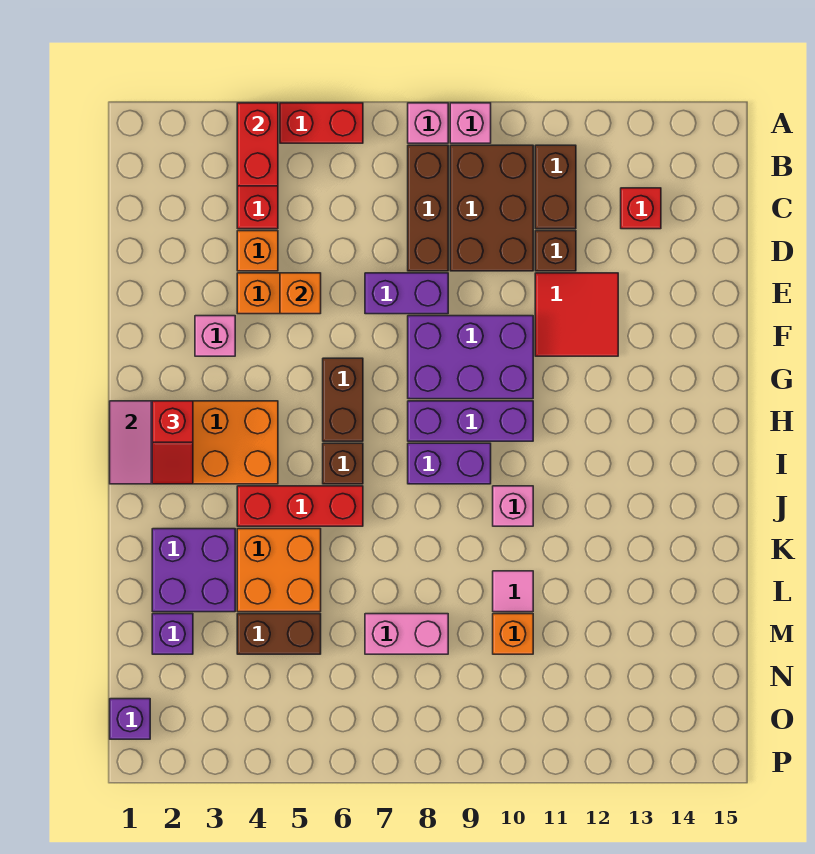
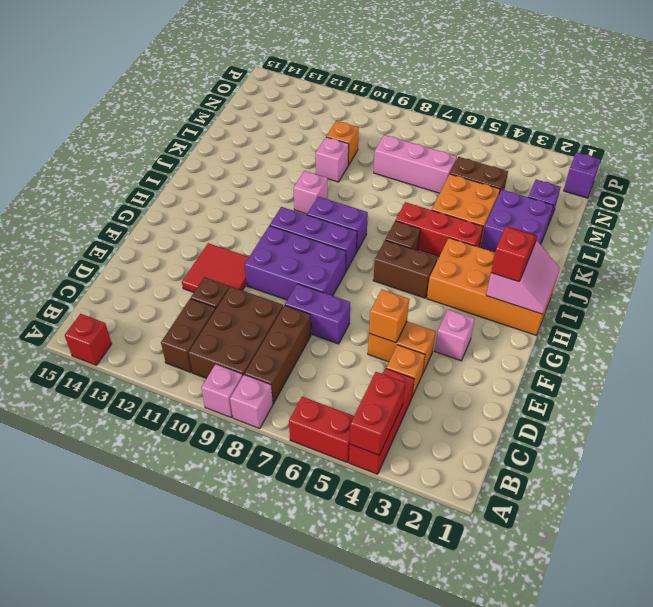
red brick C13 level 1 -> red brick A14 level 1
brown brick G6:H6 level 1 -> brown brick H5:H6 level 1
pink tile L10 level 1 -> pink brick L10 level 1
pink brick M7:M8 level 1 -> pink brick M6:M8 level 1

